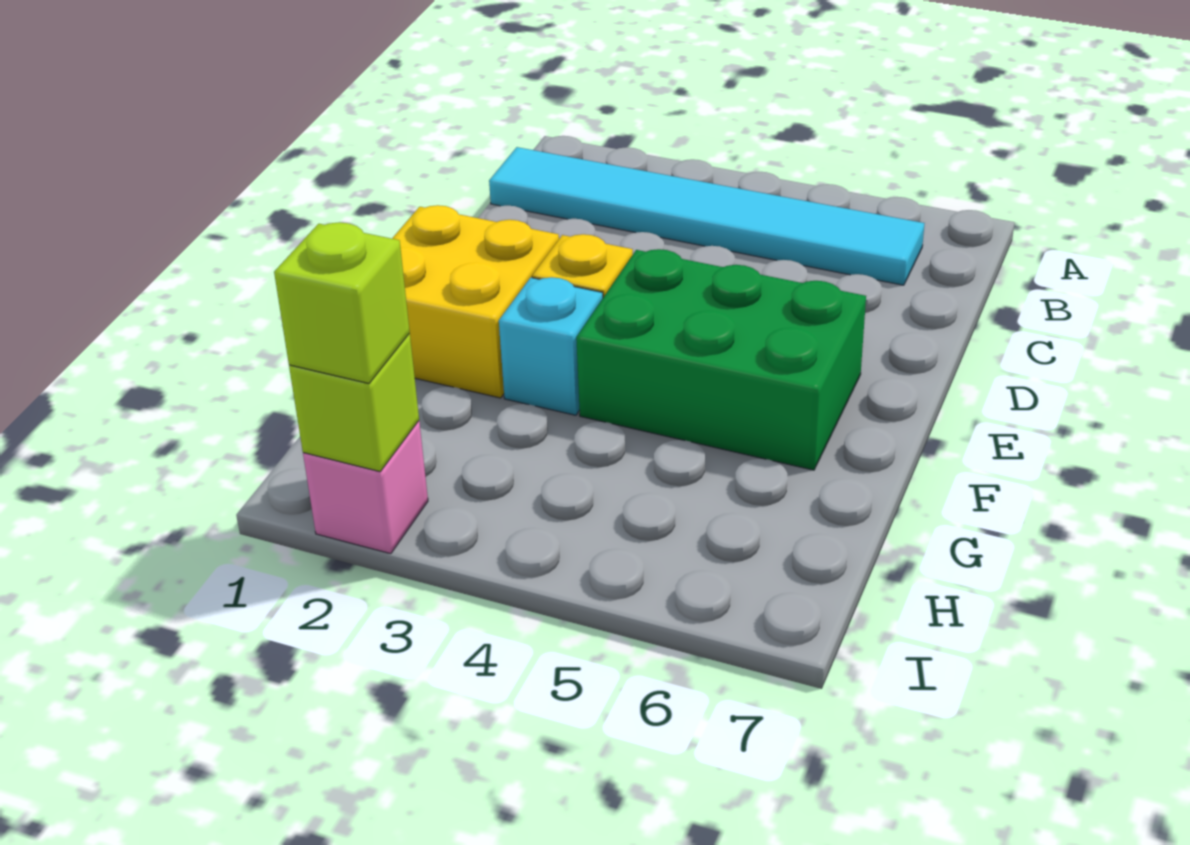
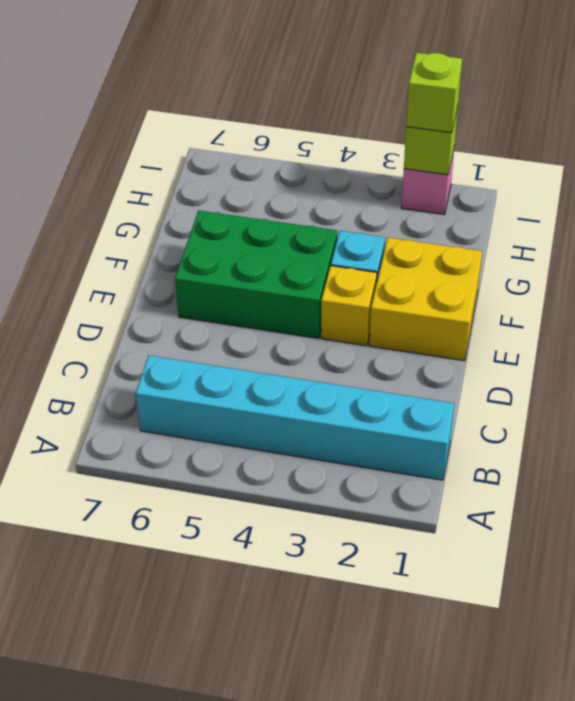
cyan tile B1:B6 level 1 -> cyan brick B1:B6 level 1

